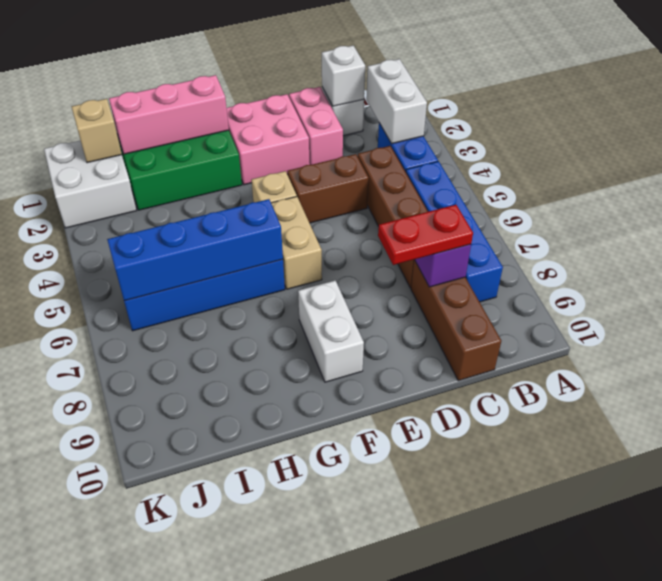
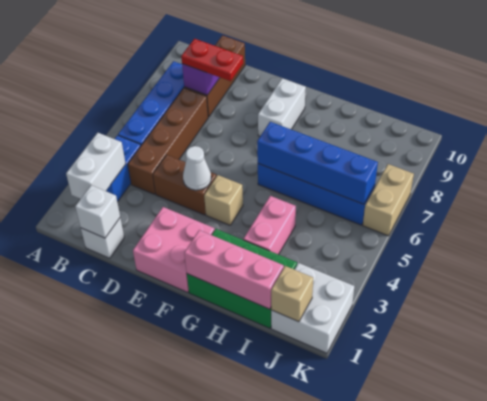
pink brick D1:D2 level 1 -> pink brick H3:H4 level 1
none -> white cone E4 level 2
tan brick F5:F6 level 1 -> tan brick K6:K7 level 1

